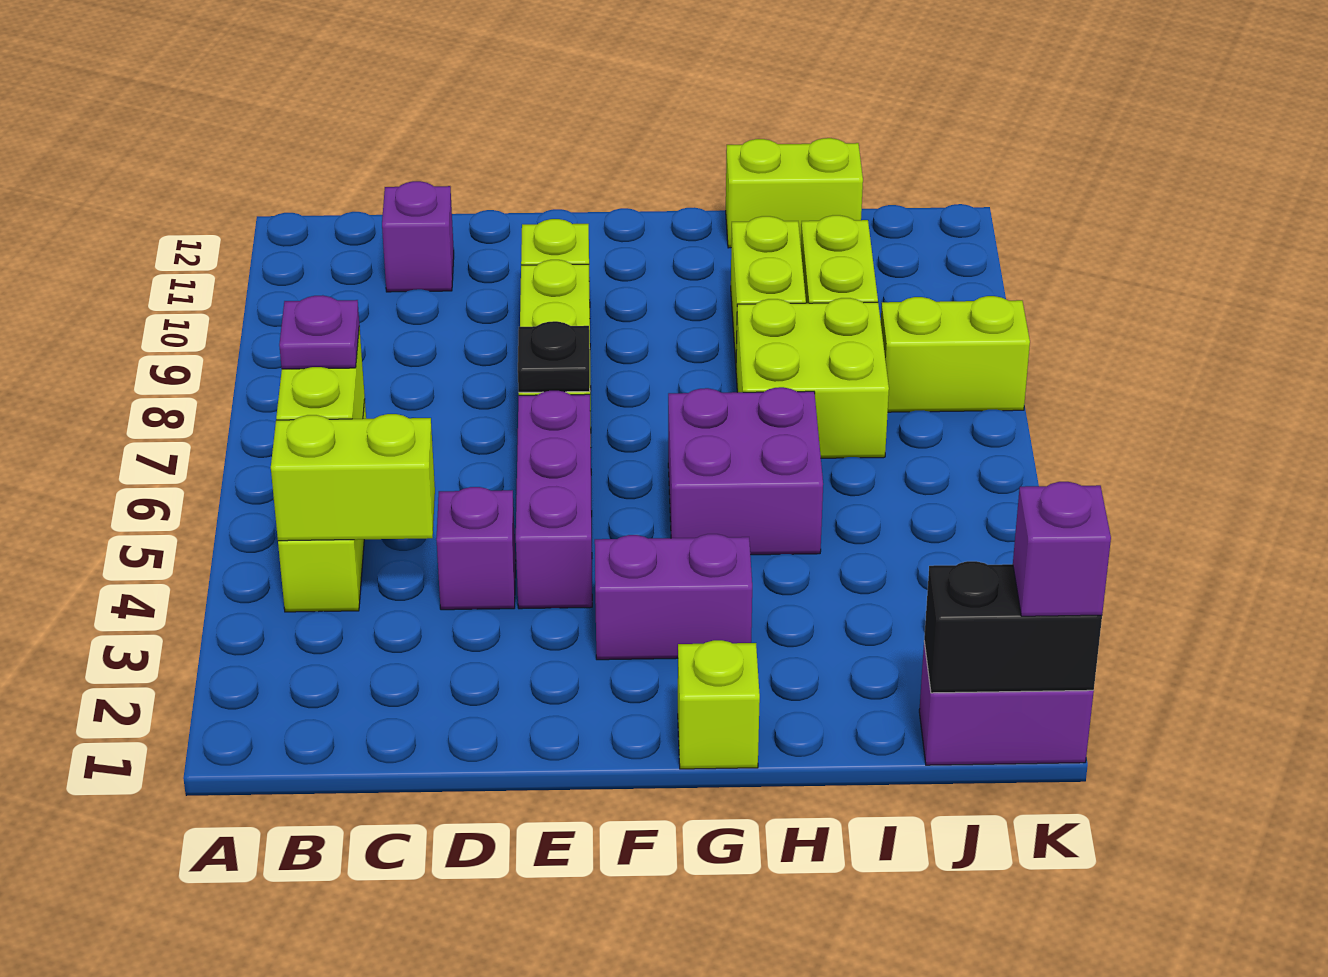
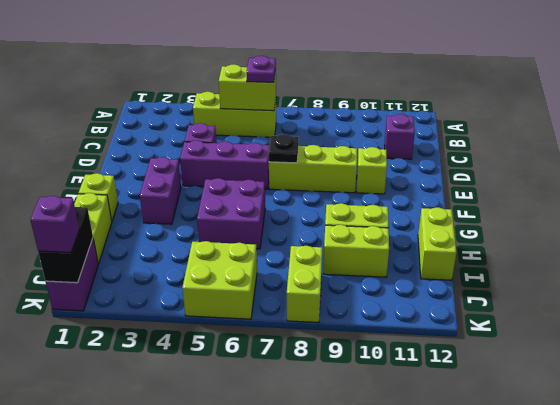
lime brick B4:C4 level 2 -> lime brick H1:I1 level 1
lime brick H7:I8 level 1 -> lime brick J5:K6 level 1

